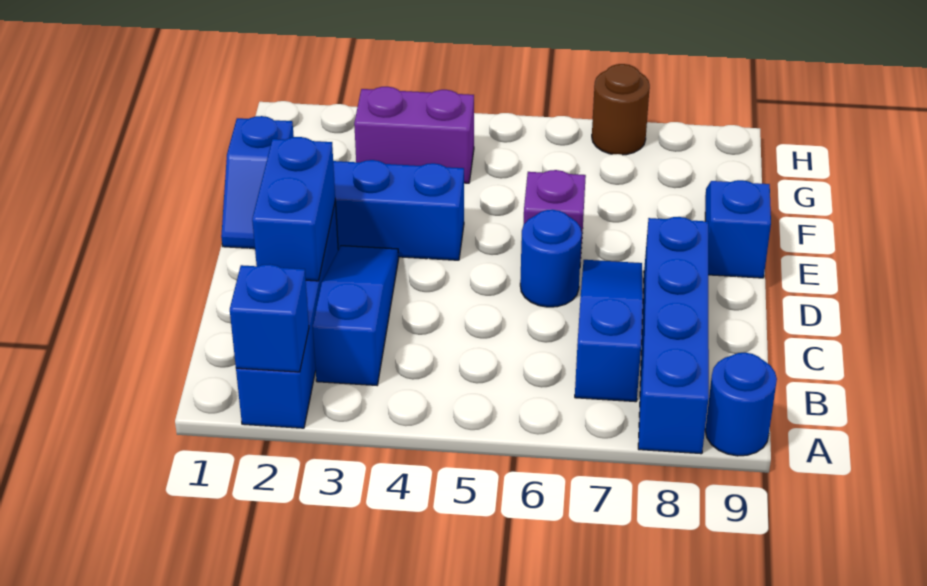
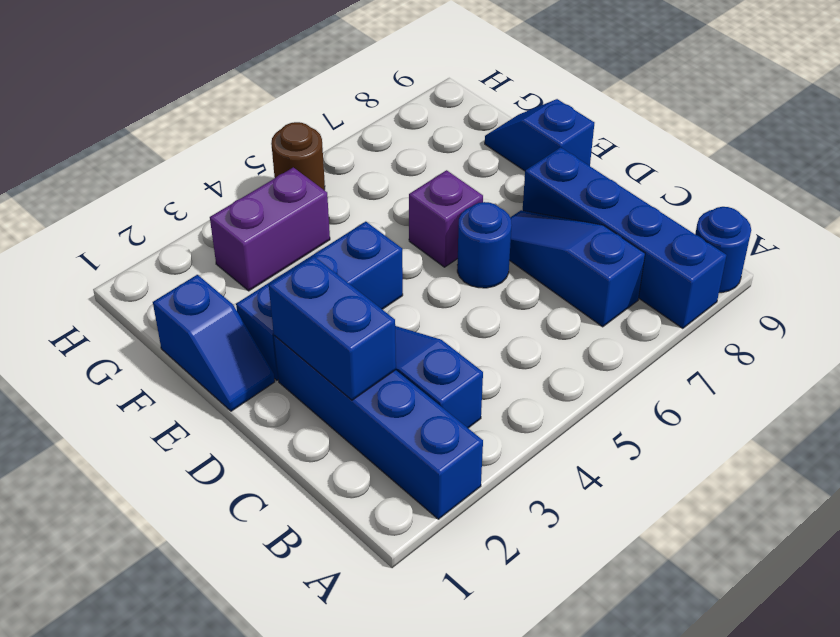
blue brick A2 level 2 -> none
brown round brick H7 level 1 -> brown round brick H5 level 1

